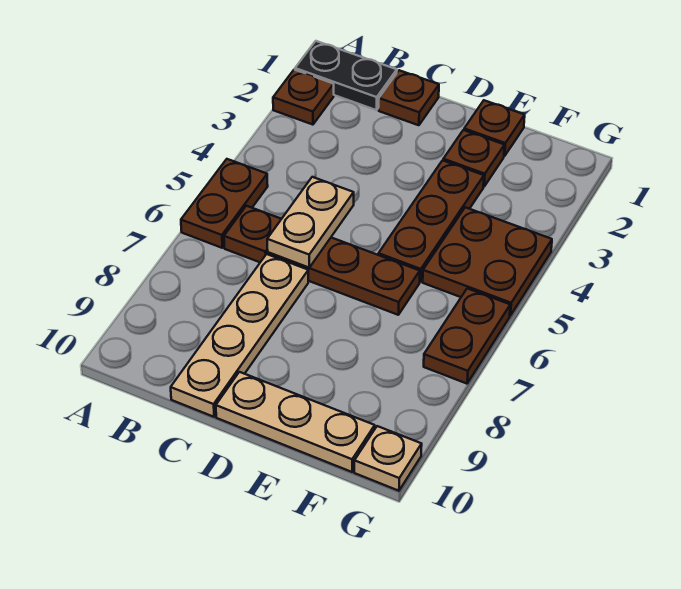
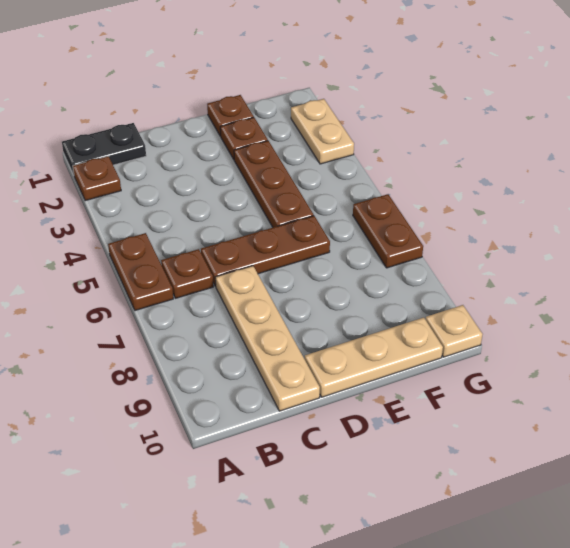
brown plate C1 level 1 -> none
tan plate C5:C6 level 2 -> tan plate G2:G3 level 1
brown plate F4:G5 level 1 -> none

